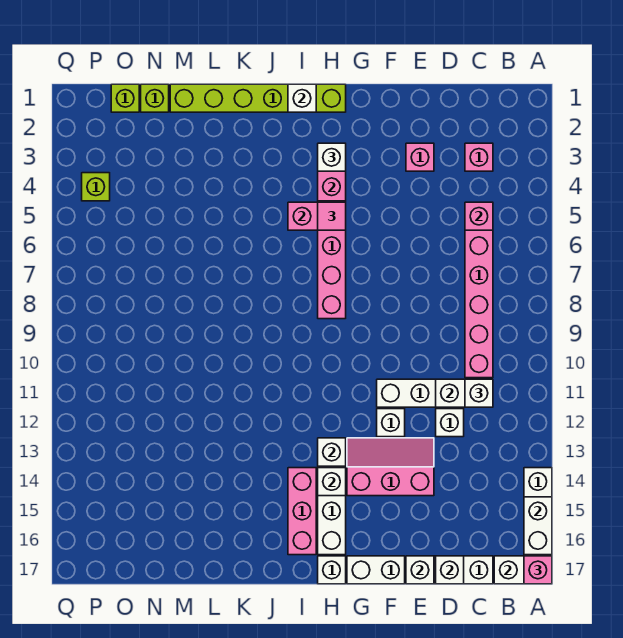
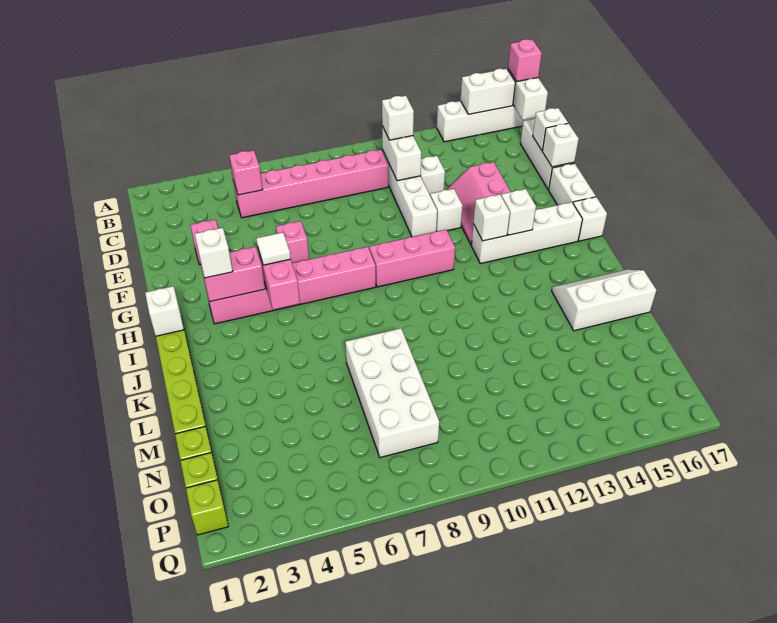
pink brick C3 level 1 -> pink brick F6 level 1
pink tile H5 level 3 -> white tile H5 level 3
pink brick I14:I16 level 1 -> pink brick H9:H11 level 1
none -> white slope K15:L17 level 1 top L
none -> white brick L7:O8 level 1
lime brick P4 level 1 -> lime brick P1 level 1

